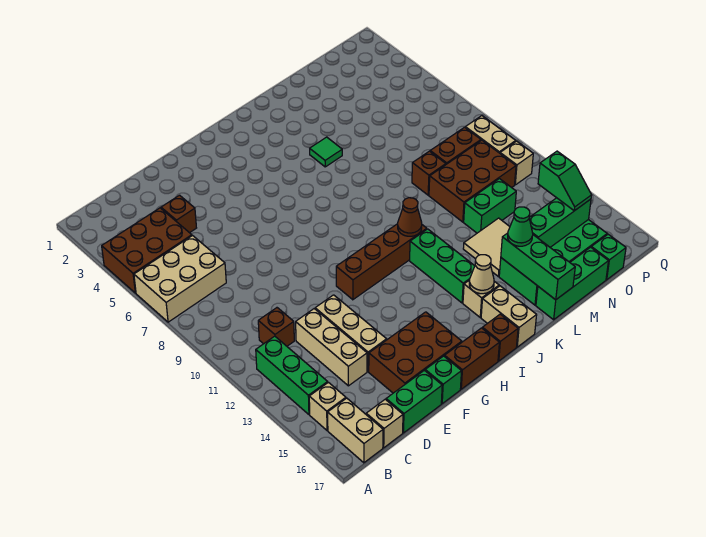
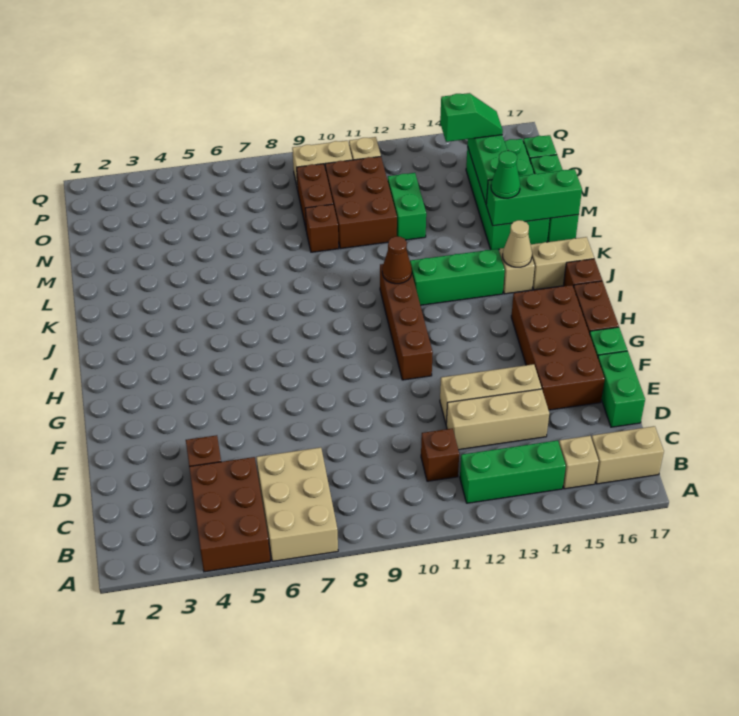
tan brick C17 level 1 -> none
brown brick E15:G16 level 1 -> brown brick E15:H16 level 1
green tile K5 level 1 -> none
tan tile L13:M14 level 1 -> none

